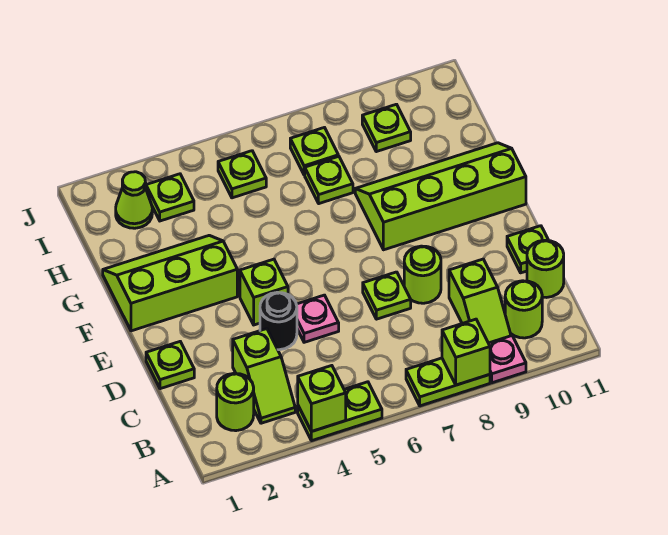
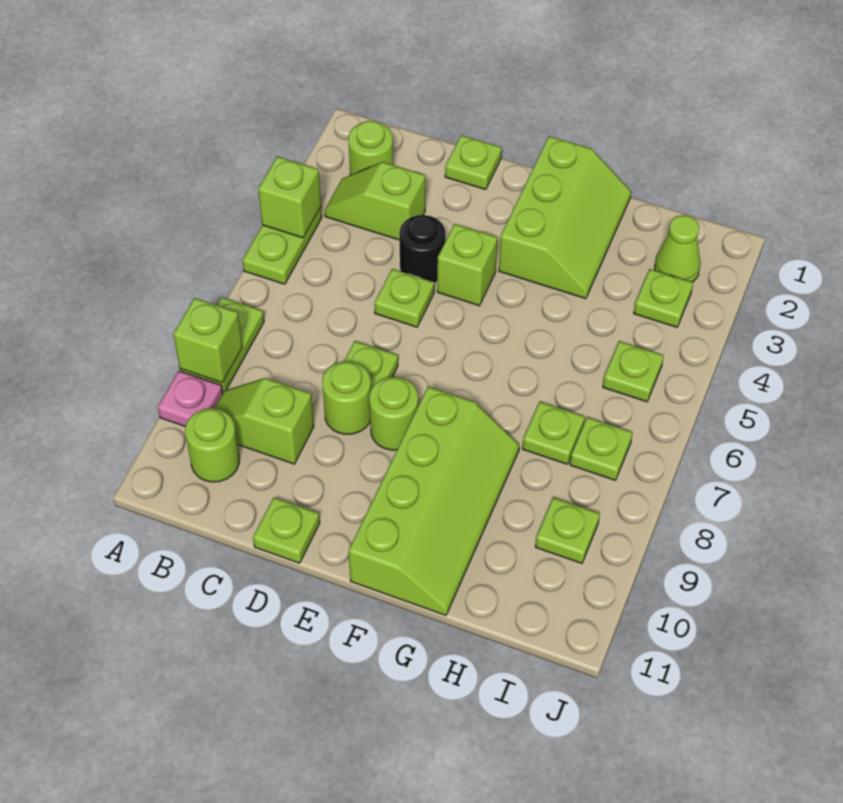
lime round brick C11 level 1 -> lime round brick E8 level 1
pink plate D5 level 1 -> lime plate D5 level 1

